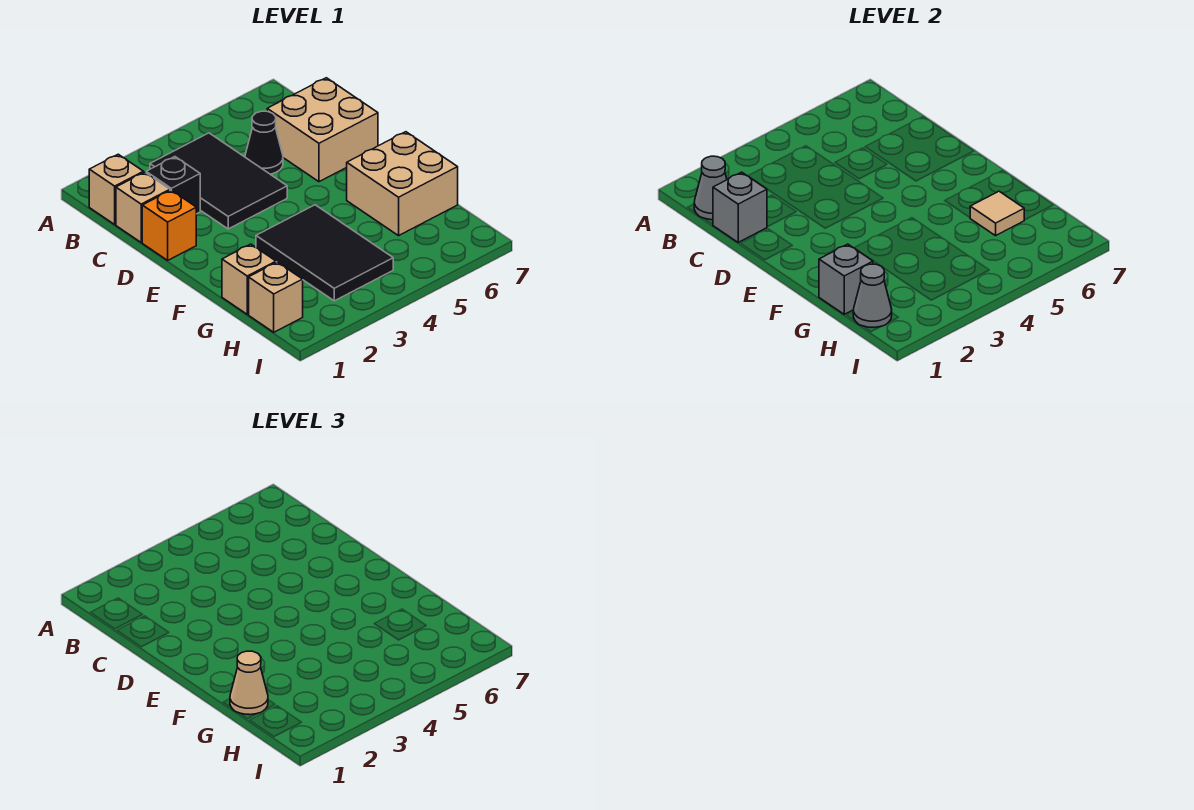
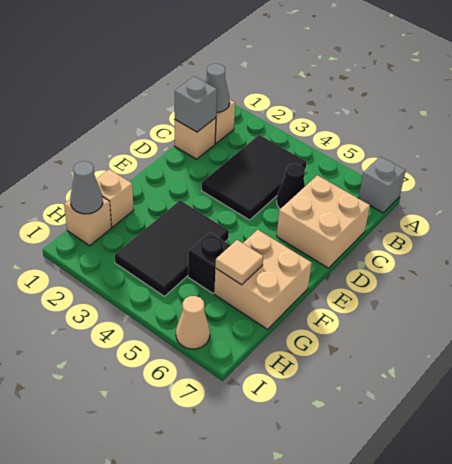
black brick C2 level 1 -> black brick G5 level 1
orange brick D1 level 1 -> none
grey brick G1 level 2 -> grey brick A7 level 1
tan cone G1 level 3 -> tan cone I6 level 1

